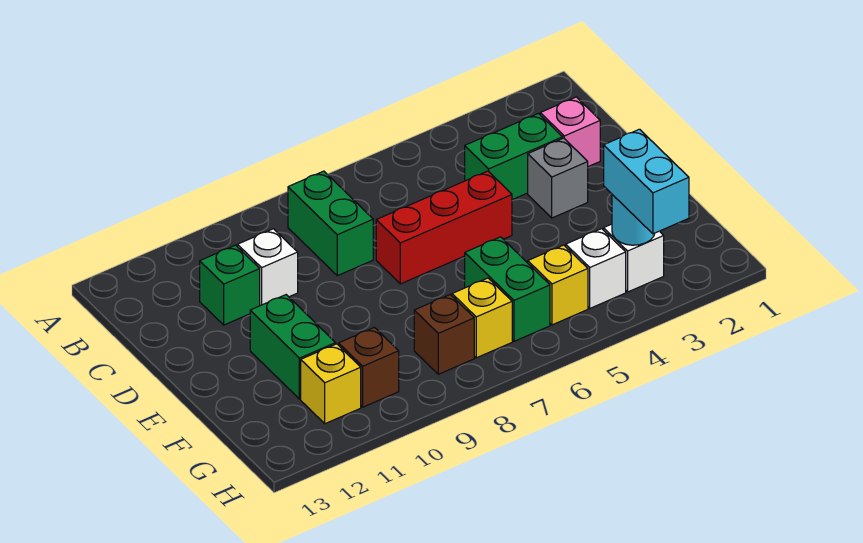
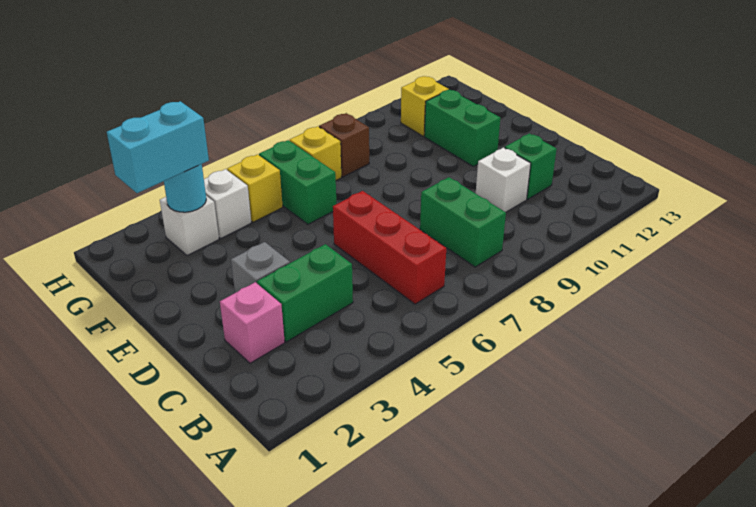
red brick D5:D7 level 1 -> red brick B6:D6 level 1
cyan brick G3:H3 level 3 -> cyan brick G2:G3 level 3
brown brick G10 level 1 -> none

